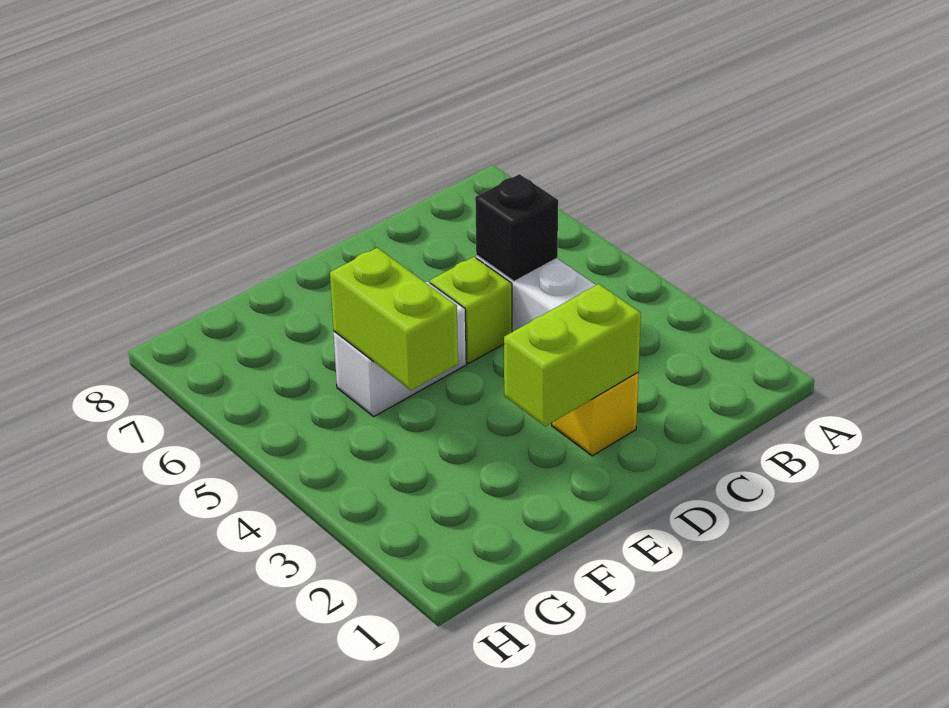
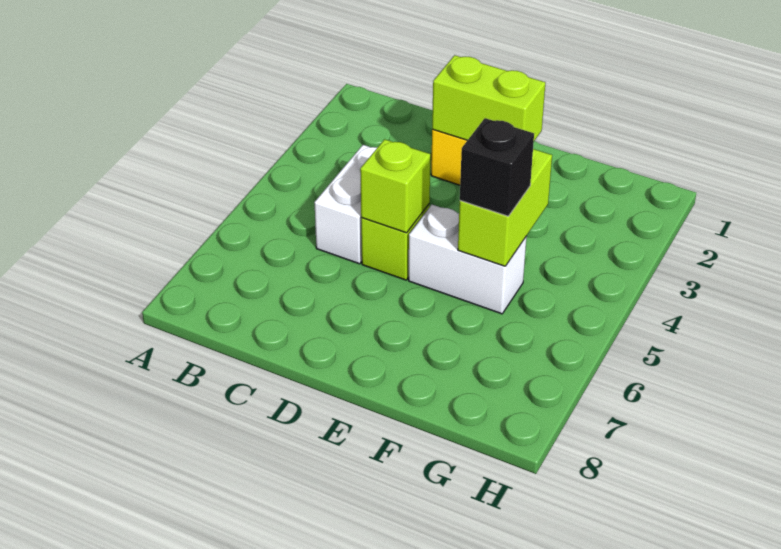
black brick C5 level 2 -> black brick F5 level 3
none -> lime brick D5 level 2

